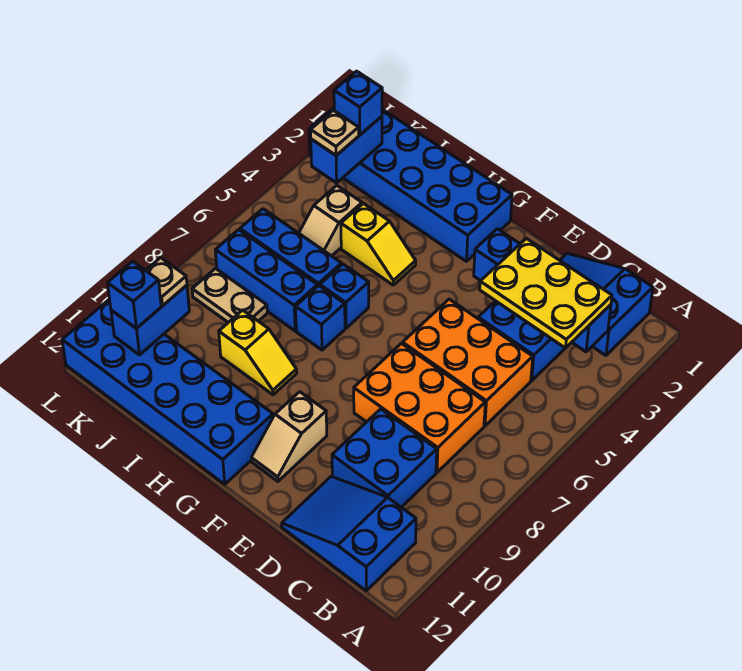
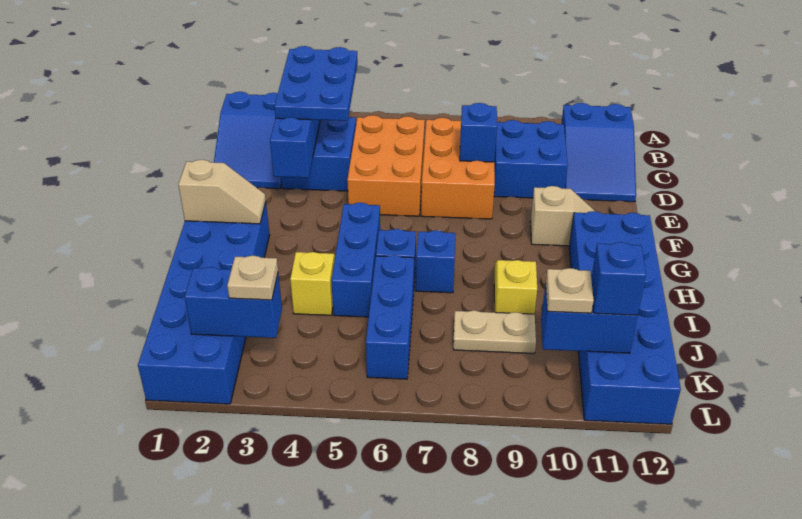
yellow plate B3:D4 level 3 -> blue plate B3:D4 level 3
blue brick I7:K7 level 1 -> blue brick G5:I5 level 1
tan slope J4:J5 level 1 top 4 -> tan slope G1:G2 level 2 top 1
tan plate J8:K8 level 1 -> tan plate J8:J9 level 1
blue brick K2 level 3 -> blue brick D8 level 2

